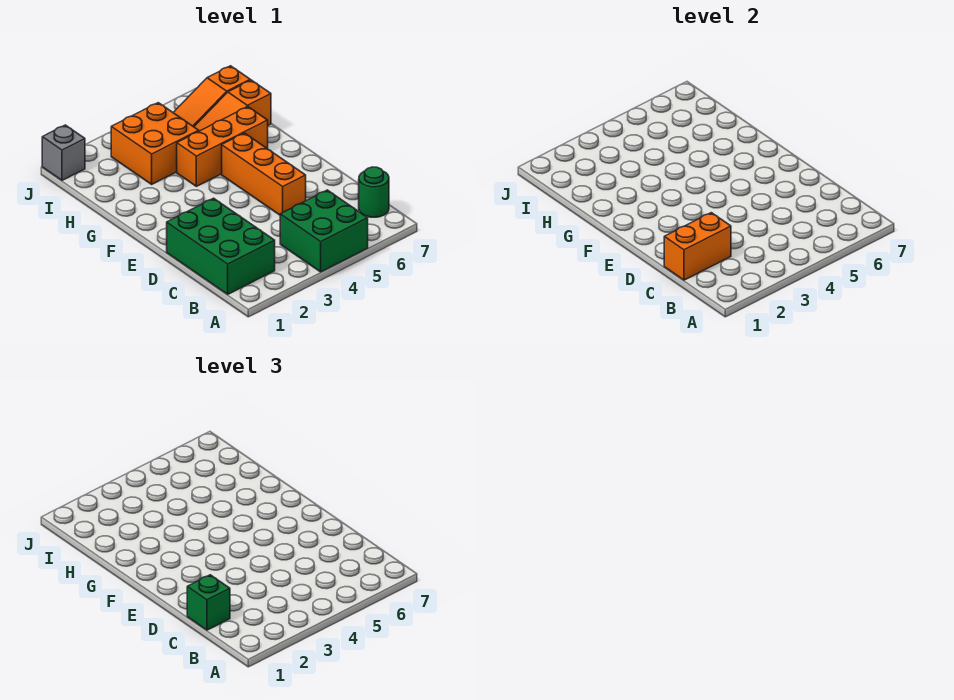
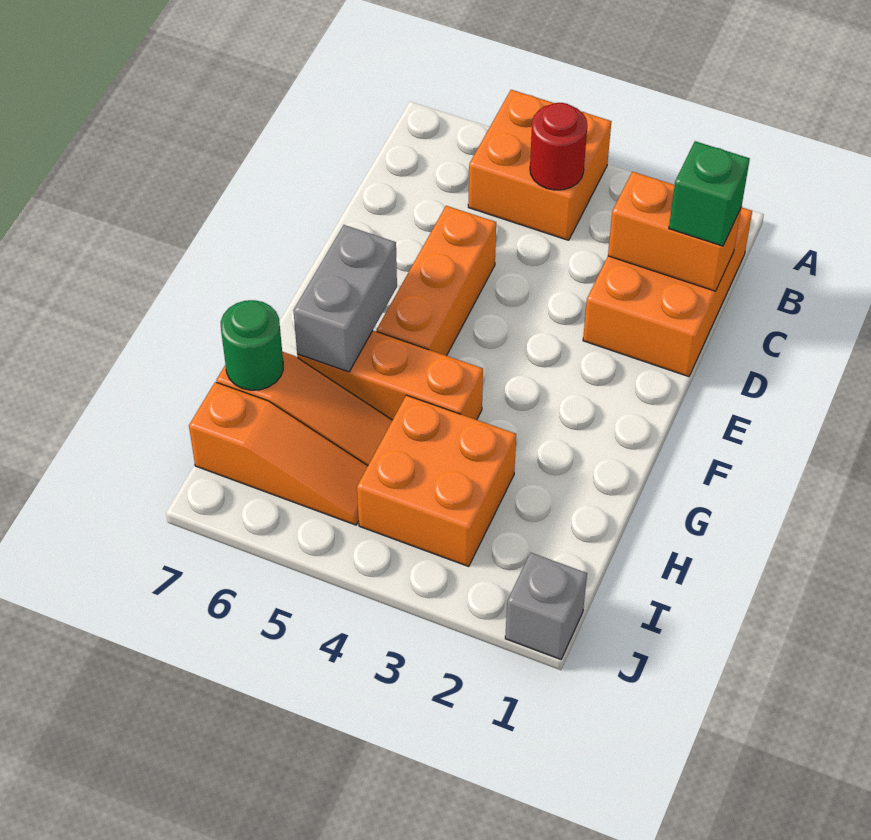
green brick A4:B5 level 1 -> orange brick A4:B5 level 1
green brick B1:D2 level 1 -> orange brick B1:D2 level 1
none -> red round brick B4 level 2
green round brick B7 level 1 -> green round brick H7 level 2
none -> grey brick F6:G6 level 2

